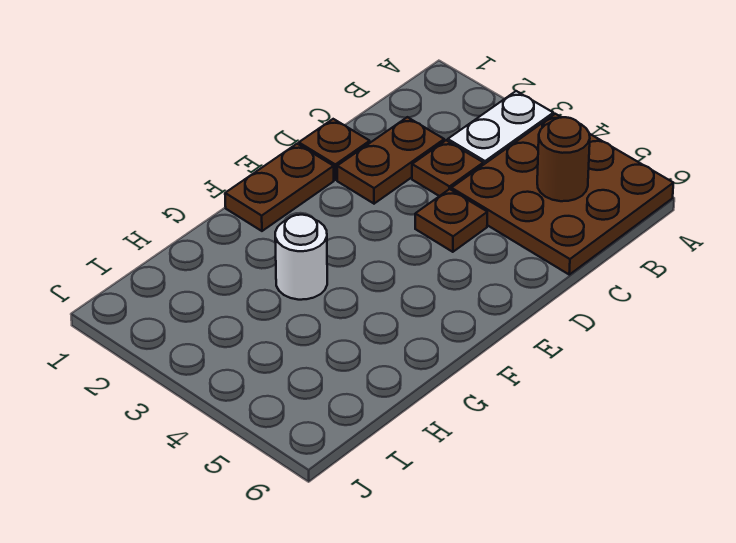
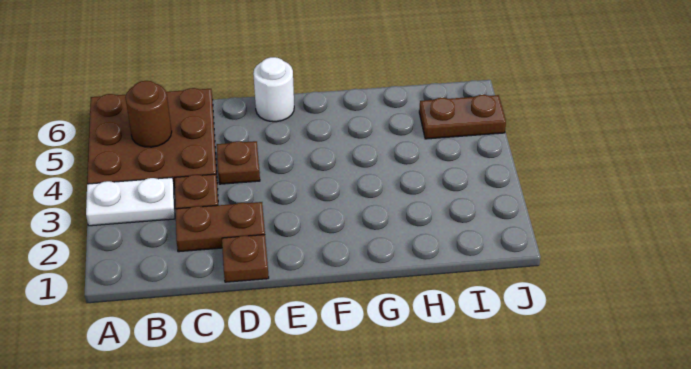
brown plate E1:F1 level 1 -> brown plate I5:J5 level 1
white round brick G3 level 1 -> white round brick E6 level 1

